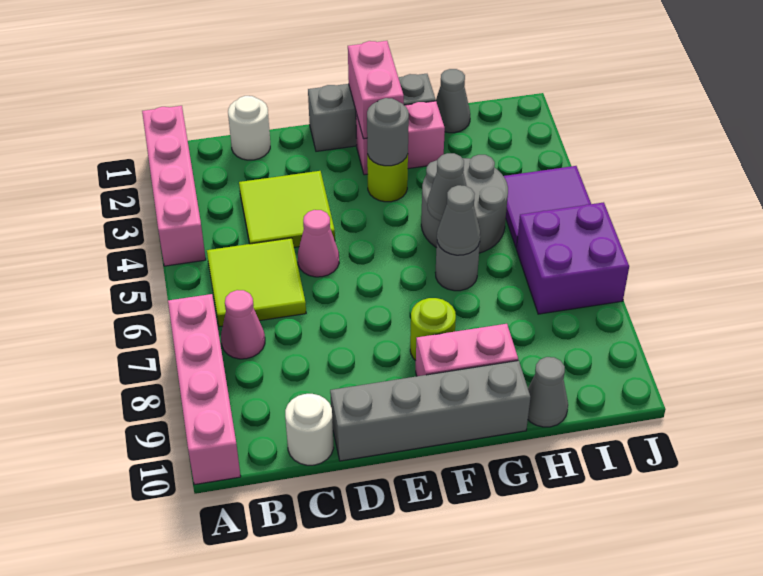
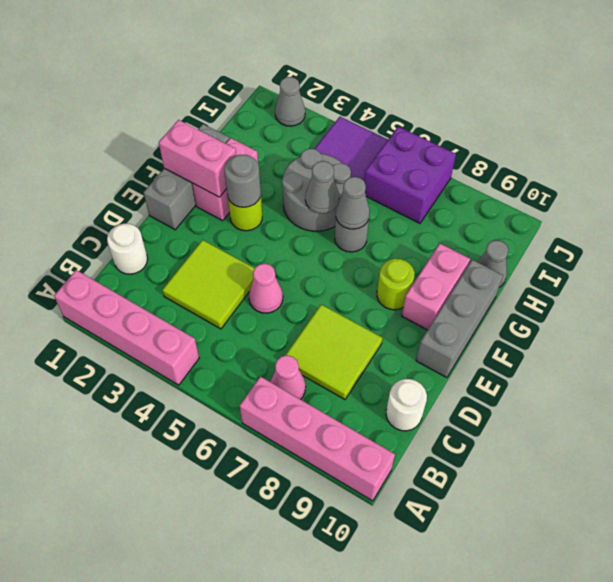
lime tile B5:C6 level 1 -> lime tile C7:D8 level 1
grey brick D10:G10 level 1 -> grey brick E10:G10 level 1
grey cone H1 level 1 -> grey cone J2 level 1

